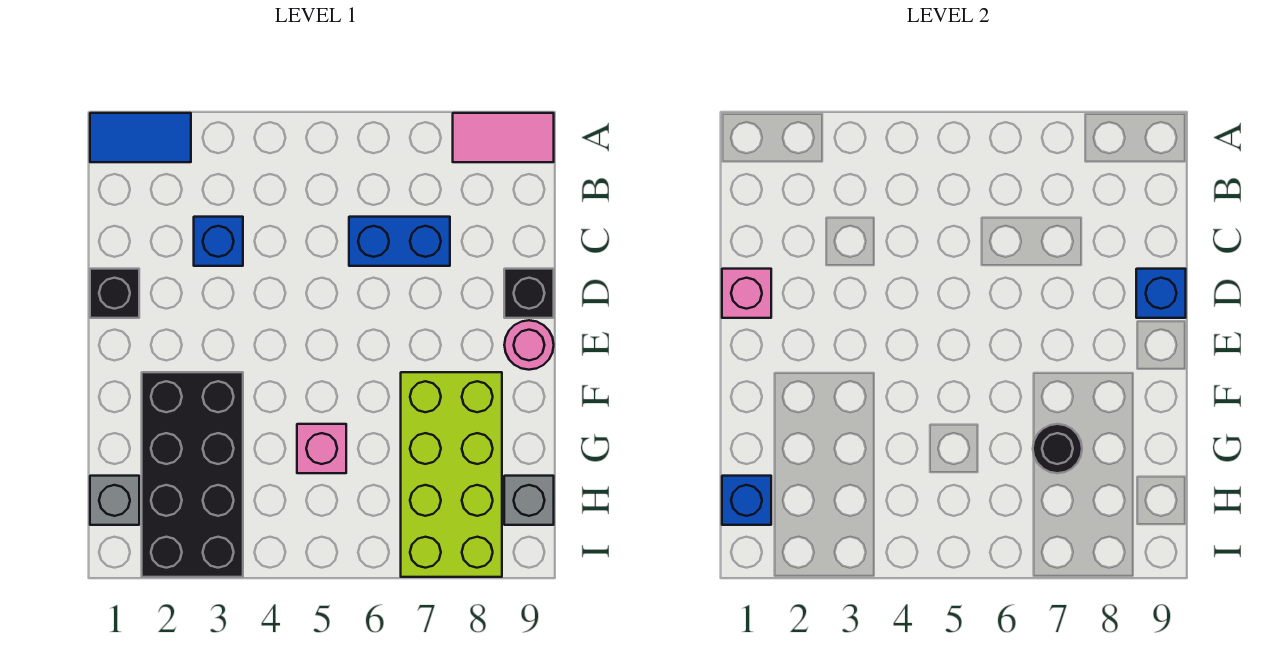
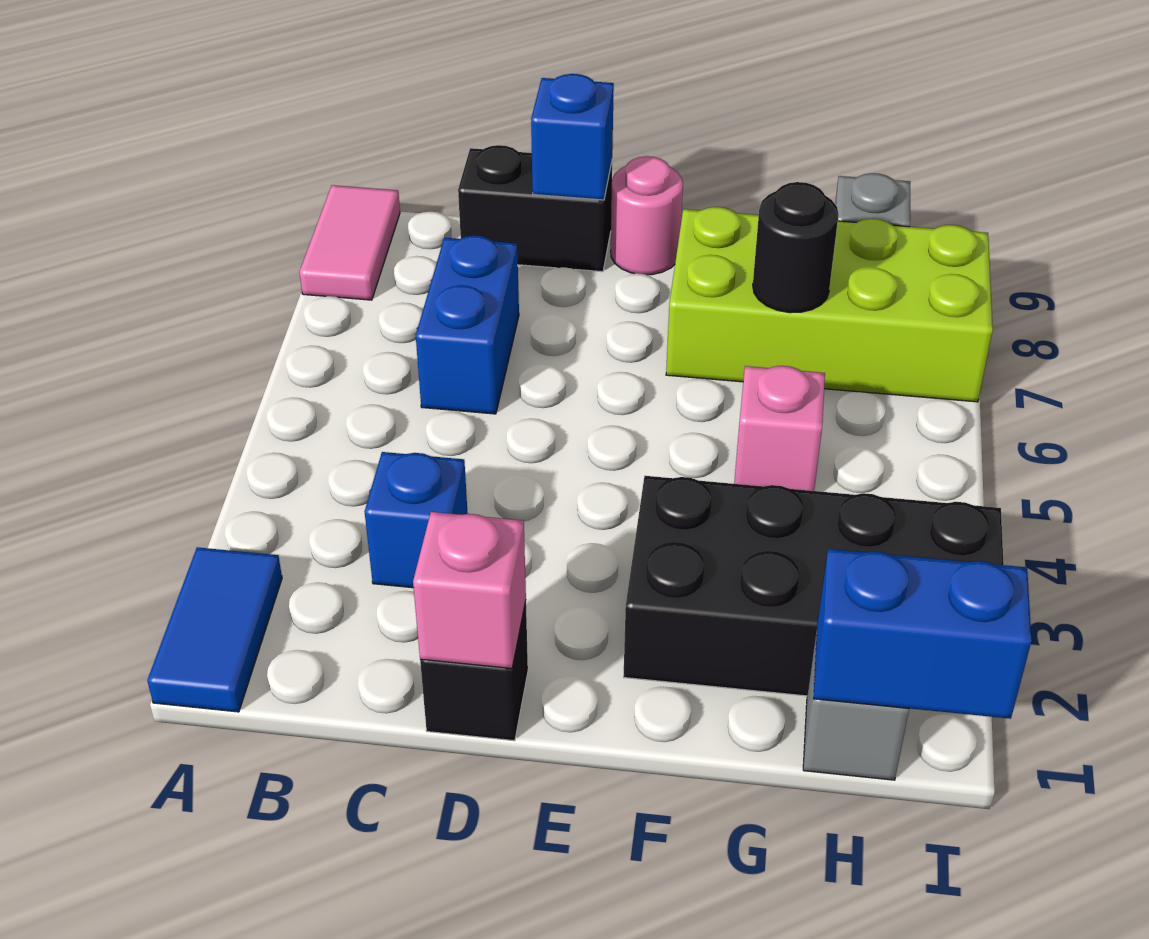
black brick D9 level 1 -> black brick C9:D9 level 1
blue brick H1 level 2 -> blue brick H1:I1 level 2

